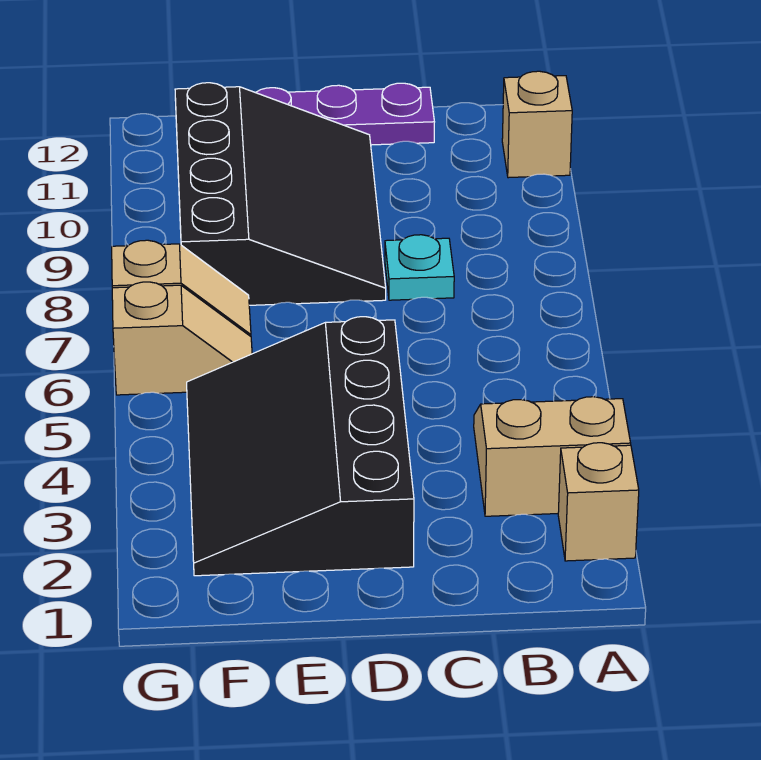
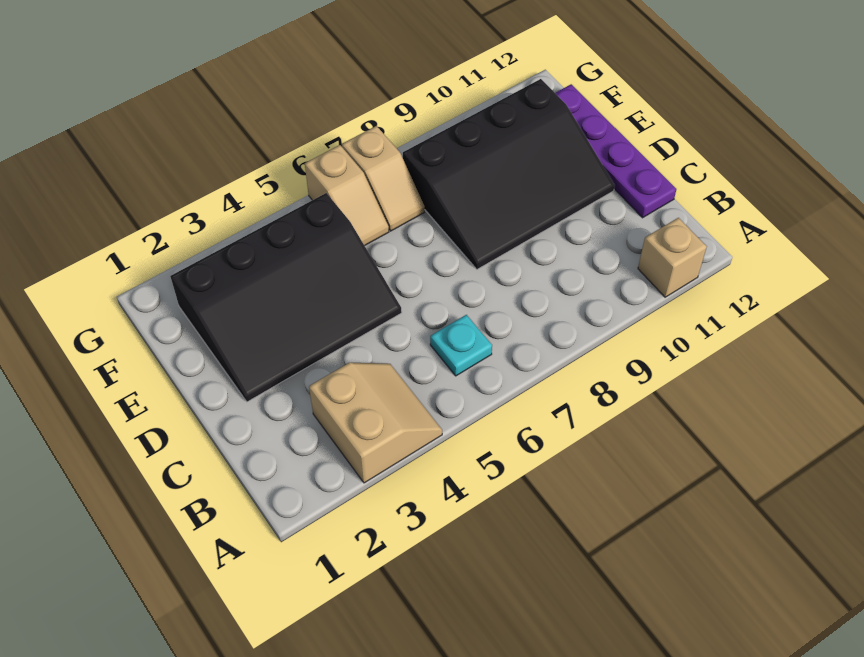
tan brick A2 level 1 -> none
cyan plate C8 level 1 -> cyan plate B6 level 1
black slope D2:F5 level 1 top D -> black slope D2:F5 level 1 top F

